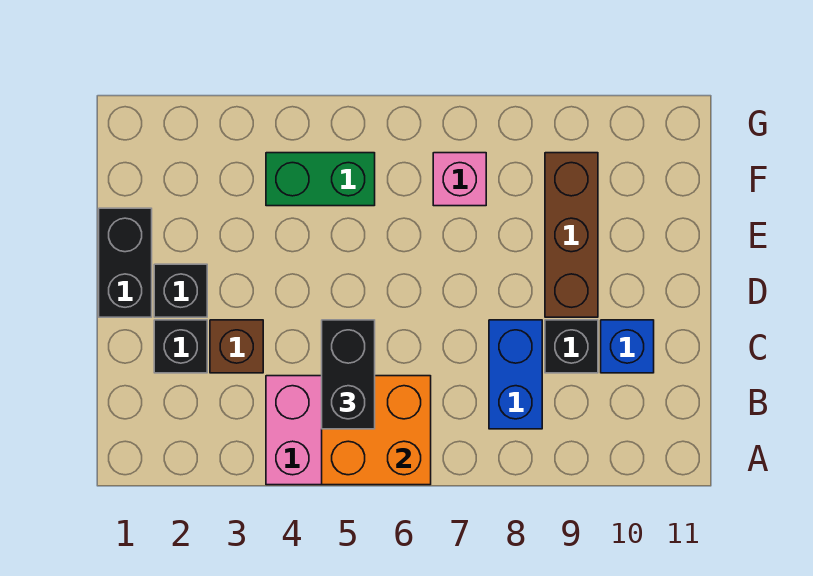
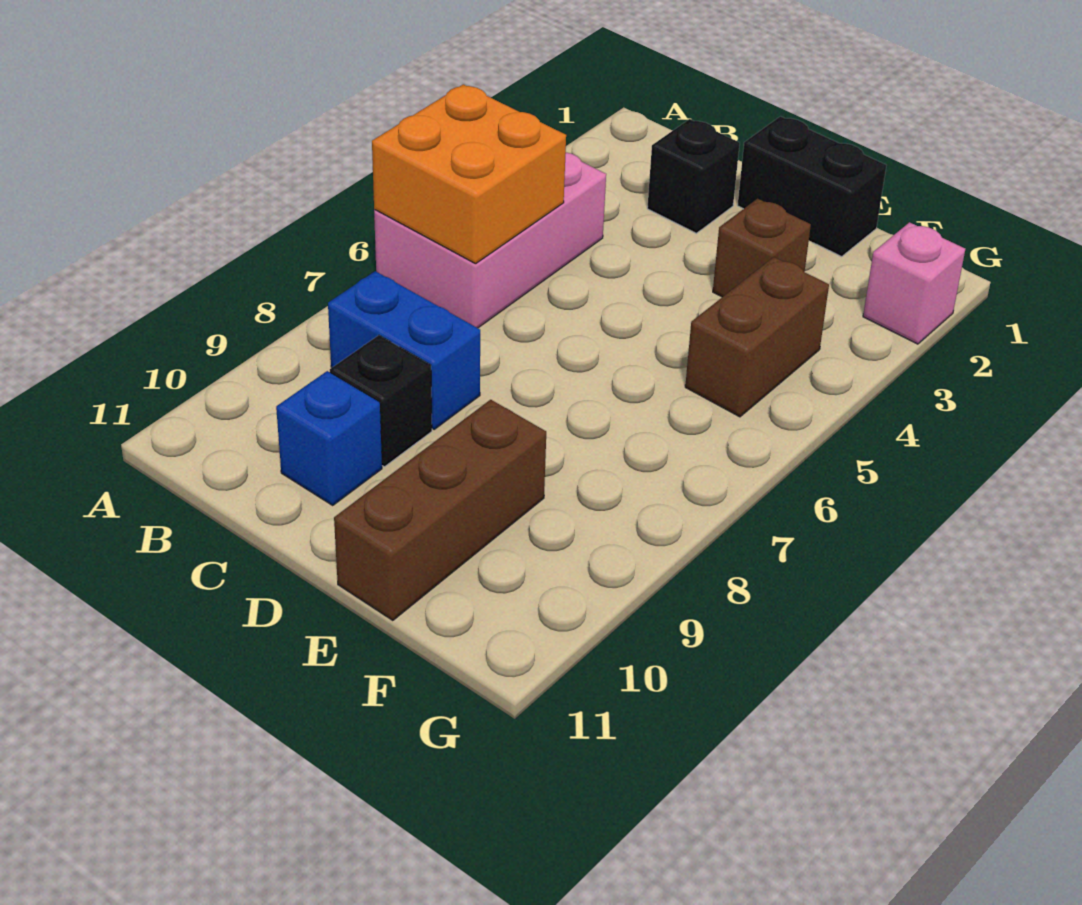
black brick B5:C5 level 3 -> none
brown brick C3 level 1 -> brown brick E3 level 1
black brick D2 level 1 -> none
brown brick D9:F9 level 1 -> brown brick E9:E11 level 1
green brick F4:F5 level 1 -> brown brick F4:F5 level 1
pink brick F7 level 1 -> pink brick G2 level 1

